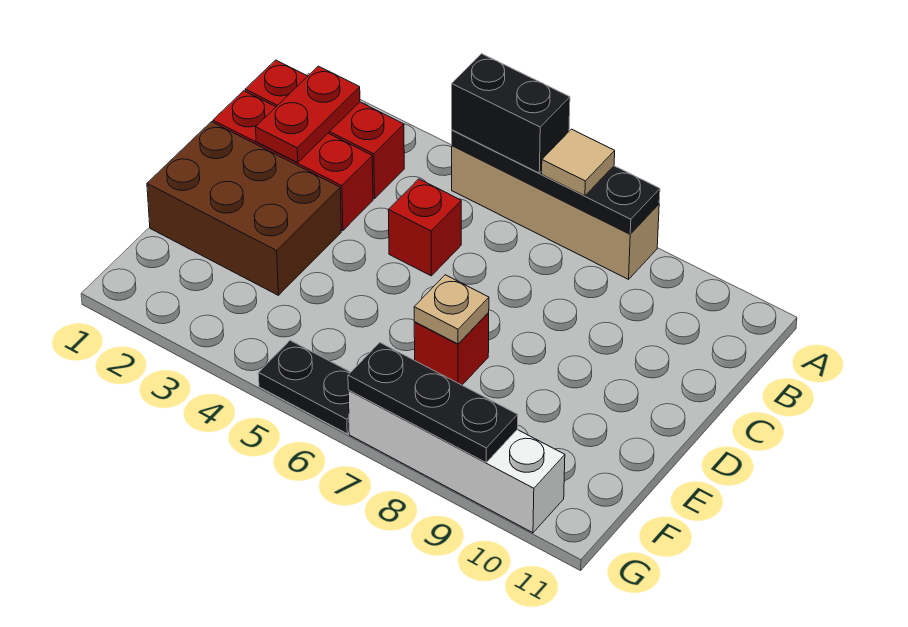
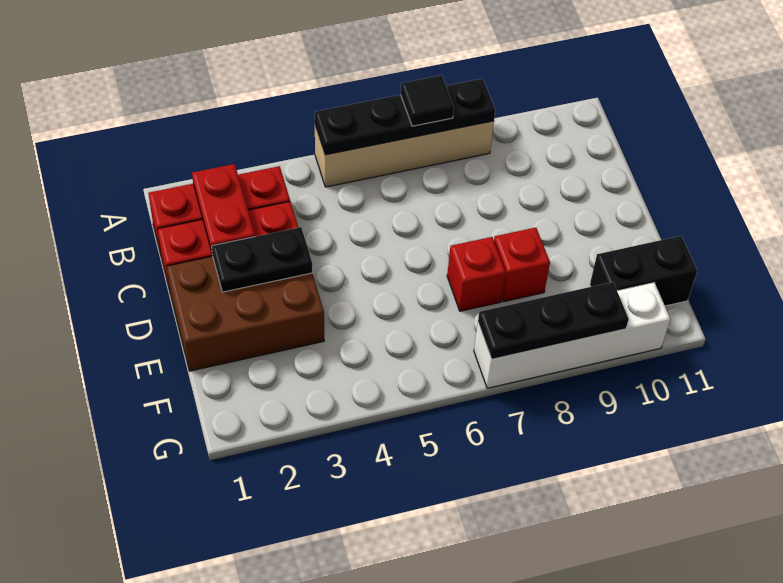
black brick A5:A6 level 3 -> black brick F10:F11 level 1
tan tile A7 level 3 -> black tile A7 level 3
red brick C5 level 1 -> red brick E8 level 1
tan plate E7 level 2 -> none
black plate G5:G6 level 1 -> black plate D2:D3 level 2

